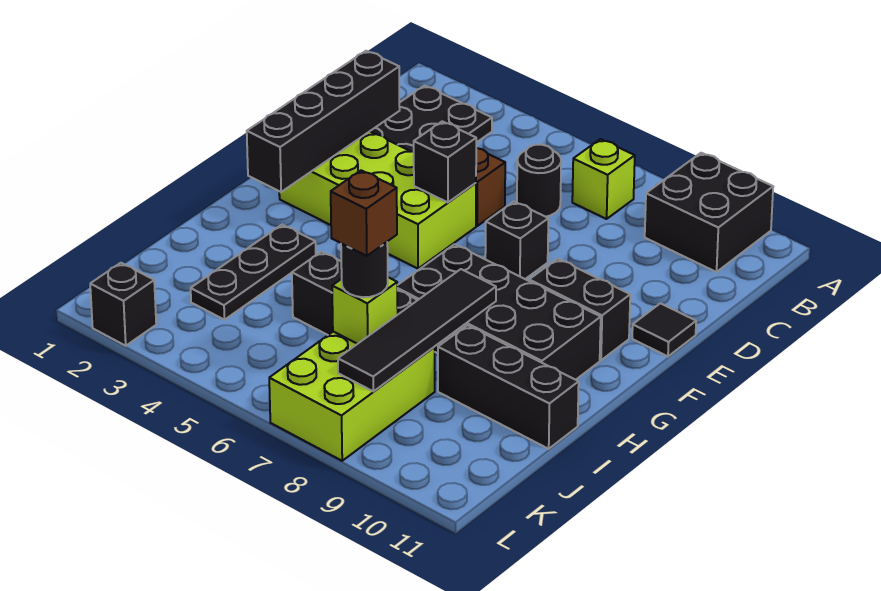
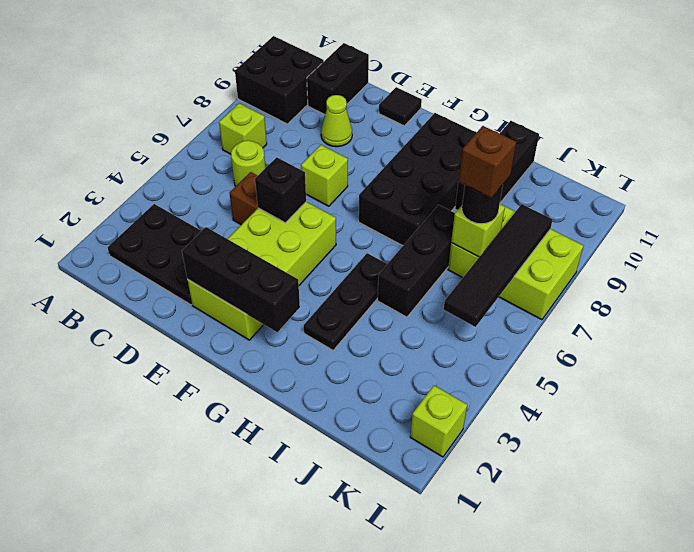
black round brick C6 level 1 -> lime round brick C6 level 1
black brick D2:G2 level 2 -> black brick E2:G2 level 2
none -> lime cone D9 level 1
black brick E7 level 1 -> lime brick E7 level 1
black brick F9:F10 level 1 -> black brick C10:C11 level 1
black plate H3:J3 level 1 -> black plate H3:H5 level 1
black tile H8:K8 level 2 -> black tile K5:K8 level 2
black brick L2 level 1 -> lime brick L2 level 1

